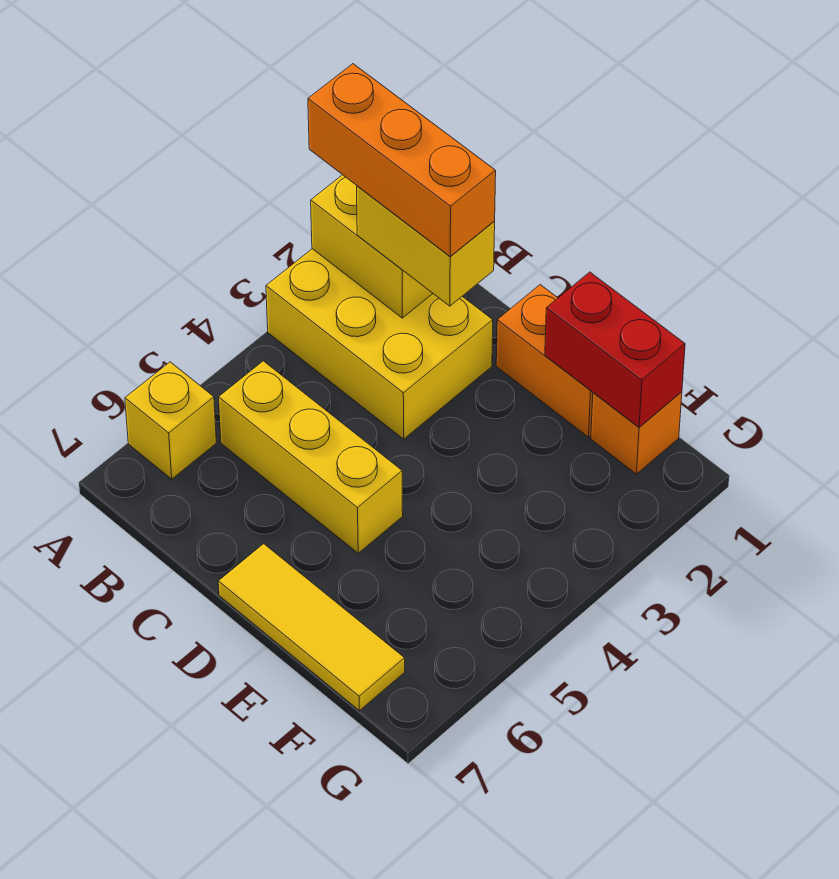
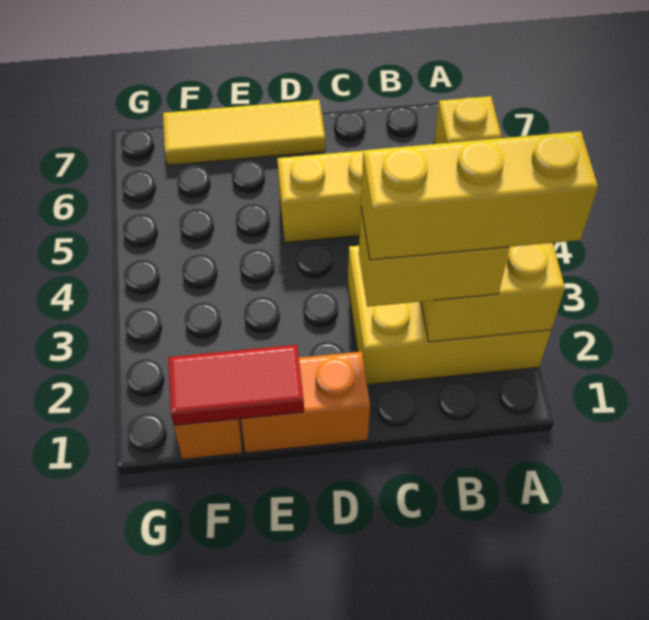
orange brick A2:C2 level 4 -> yellow brick A2:C2 level 4
red brick E1:F1 level 2 -> red tile E1:F1 level 2

